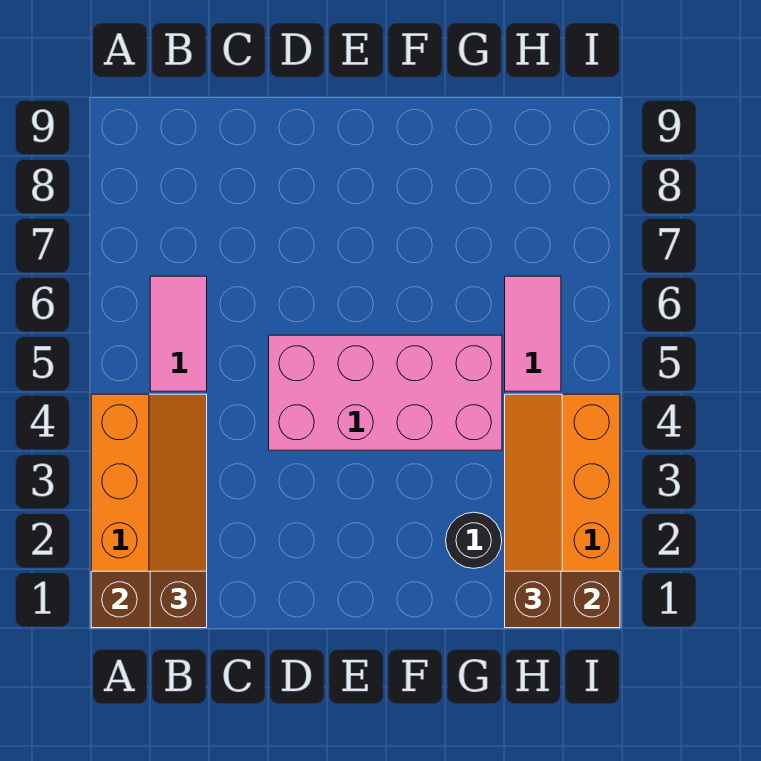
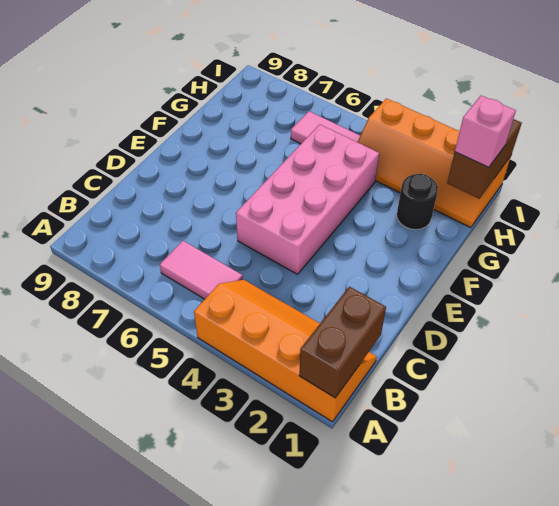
brown brick B1 level 3 -> none
brown brick H1 level 3 -> pink brick H1 level 3

